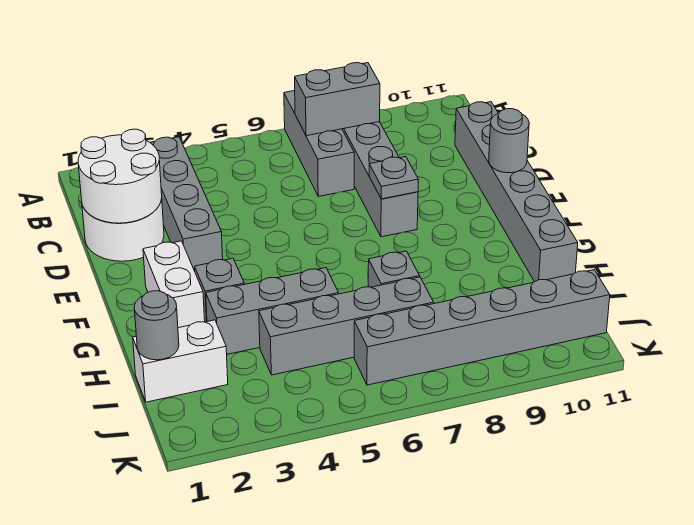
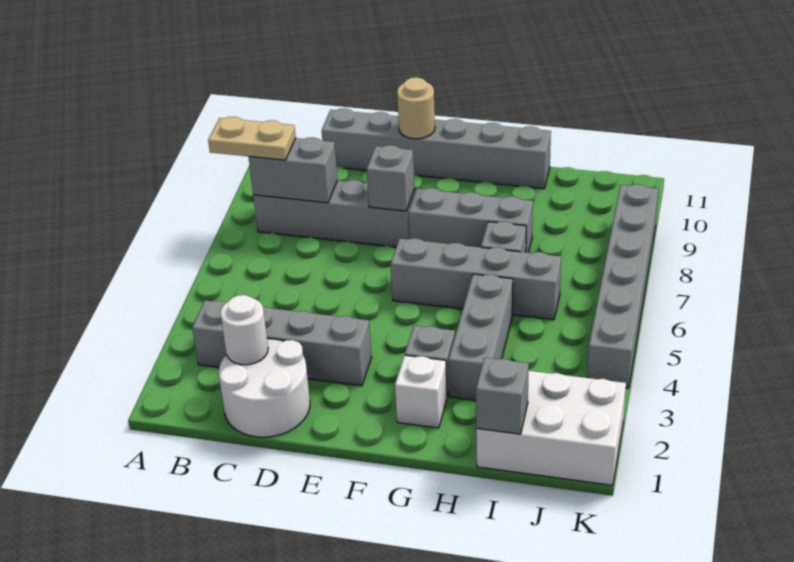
grey brick A7:C7 level 1 -> grey brick F8:H8 level 1
none -> tan plate A8:B8 level 3
grey brick B7:B8 level 2 -> grey brick B8:C8 level 2
white round brick C1:D2 level 2 -> white round brick C2 level 2
grey plate E8 level 2 -> grey brick E8 level 2
grey round brick E11 level 2 -> tan round brick E11 level 2
white brick F2:G2 level 1 -> white brick G2 level 1
white brick I1:I2 level 1 -> white brick I1:K2 level 1
grey round brick I1 level 2 -> grey brick I1 level 2
grey brick I4:I7 level 1 -> grey brick F6:I6 level 1
grey brick J6:J11 level 1 -> grey brick K4:K9 level 1

